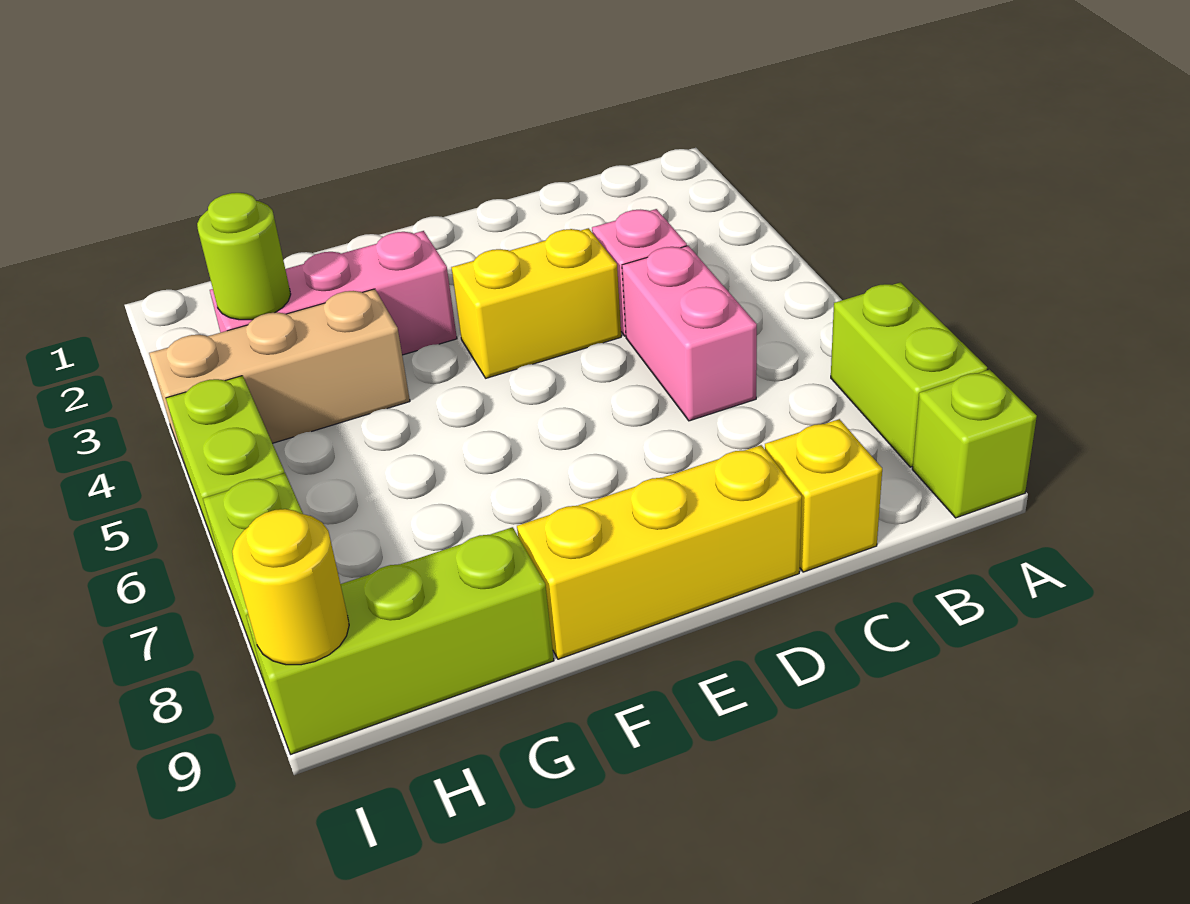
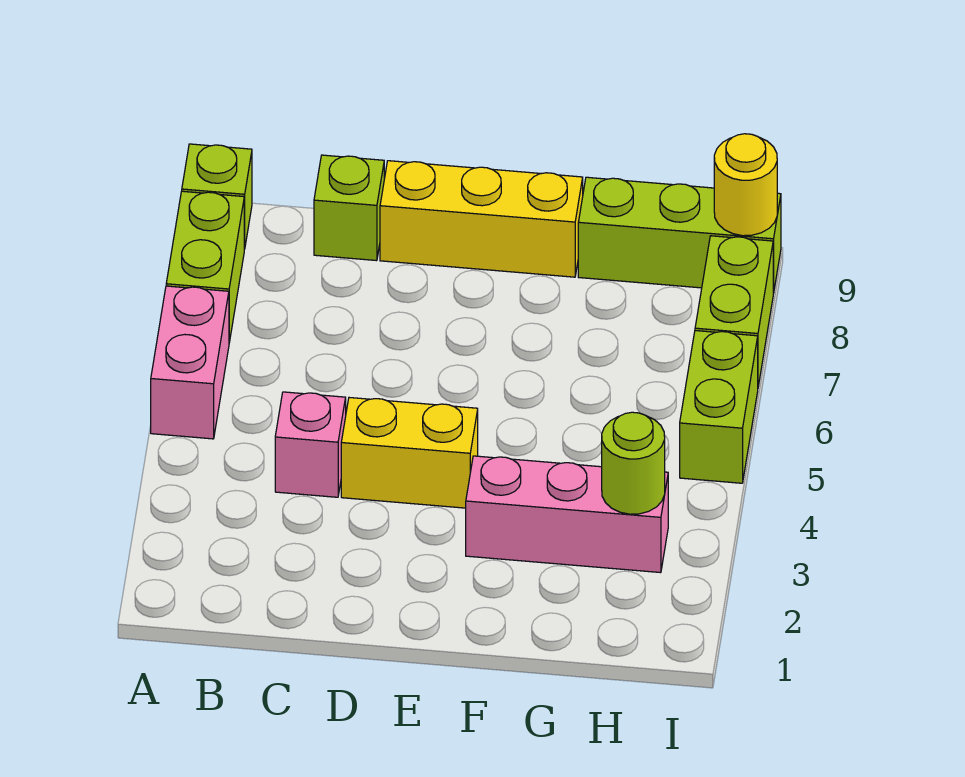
pink brick C5:C6 level 1 -> pink brick A5:A6 level 1
yellow brick C9 level 1 -> lime brick C9 level 1
tan brick G4:I4 level 1 -> none

